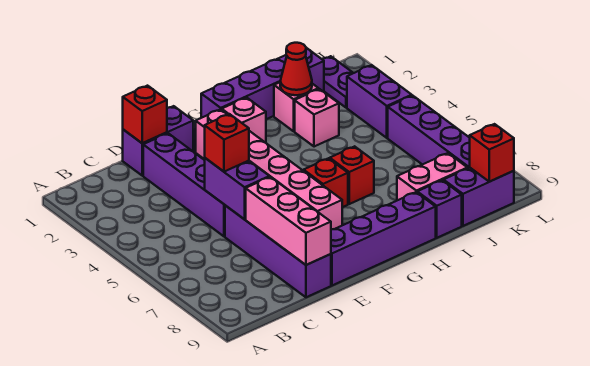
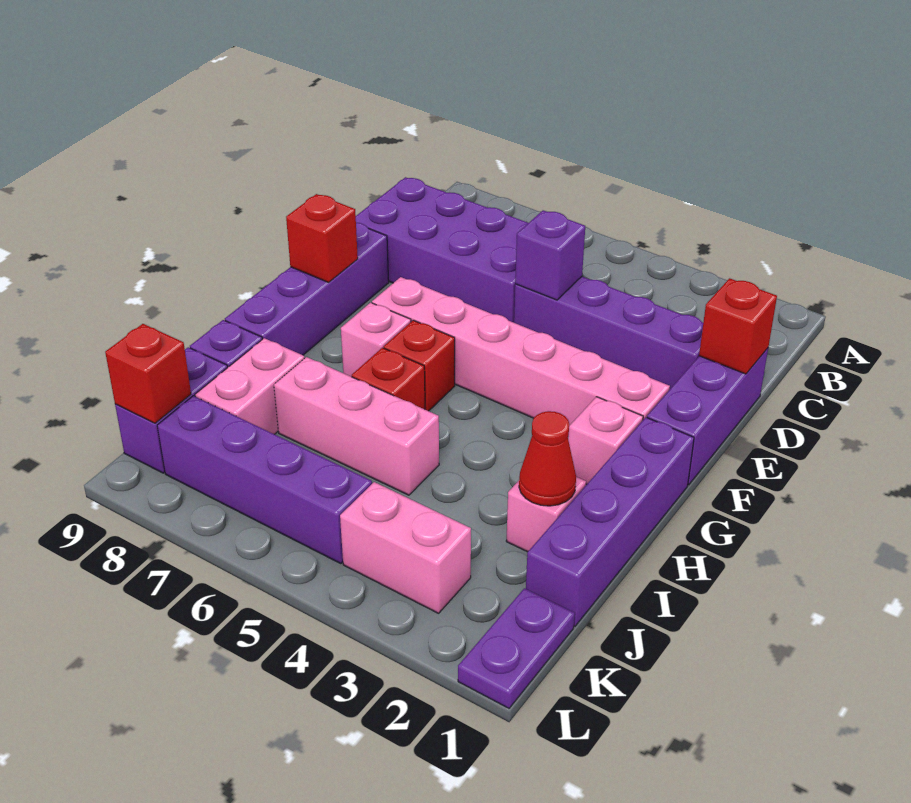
purple brick D1:E1 level 1 -> purple brick D1:F1 level 1
purple brick D5:D6 level 2 -> purple brick D5 level 2
red brick D5 level 3 -> red brick F9 level 2
purple brick D6:D9 level 1 -> purple brick C6:D9 level 1
pink brick D7:D9 level 2 -> pink brick I5:I7 level 1
pink brick I3 level 1 -> pink brick G7 level 1
purple plate K1:K2 level 1 -> purple plate K1:L1 level 1
purple brick K3:K4 level 1 -> pink brick K3:K4 level 1

